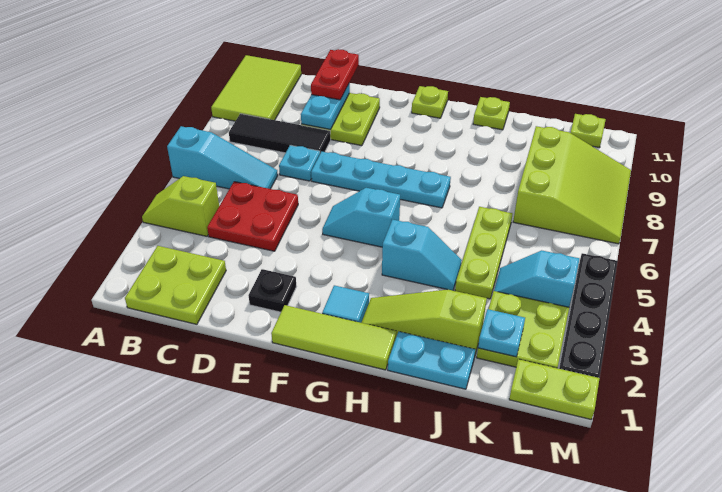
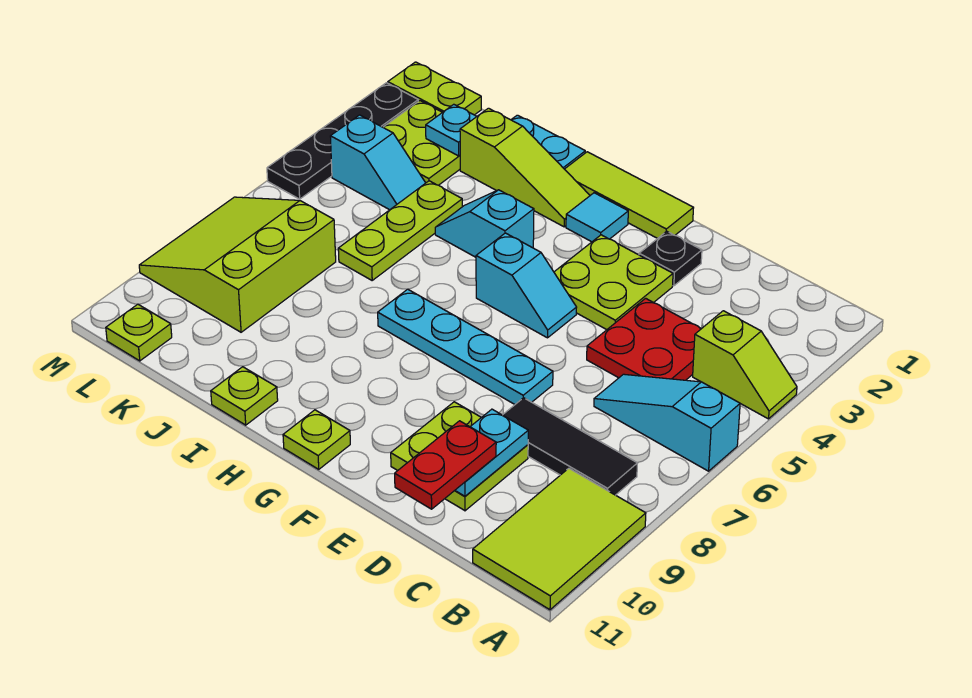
lime plate B1:C2 level 1 -> lime plate E3:F4 level 1
cyan plate D7 level 1 -> none

